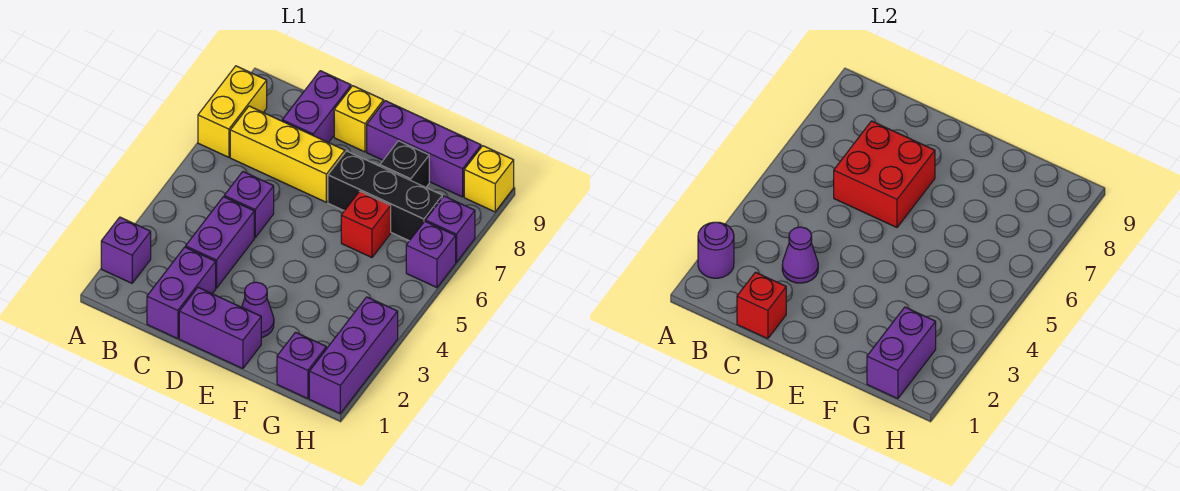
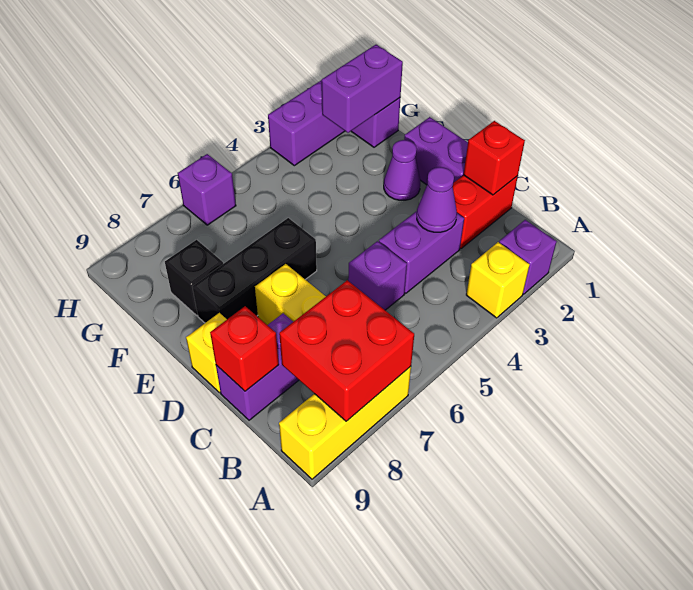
purple round brick A2 level 2 -> none
yellow brick A7:A8 level 1 -> yellow brick A7:A9 level 1
purple brick C1:C2 level 1 -> red brick C1:C2 level 1
red brick C6:D7 level 2 -> red brick A7:B8 level 2
black brick E7:G7 level 1 -> black brick E6:E8 level 1
purple brick E9:G9 level 1 -> none
red brick F6 level 1 -> red brick C9 level 2
purple brick H7 level 1 -> none
yellow brick H9 level 1 -> yellow brick A3 level 1

